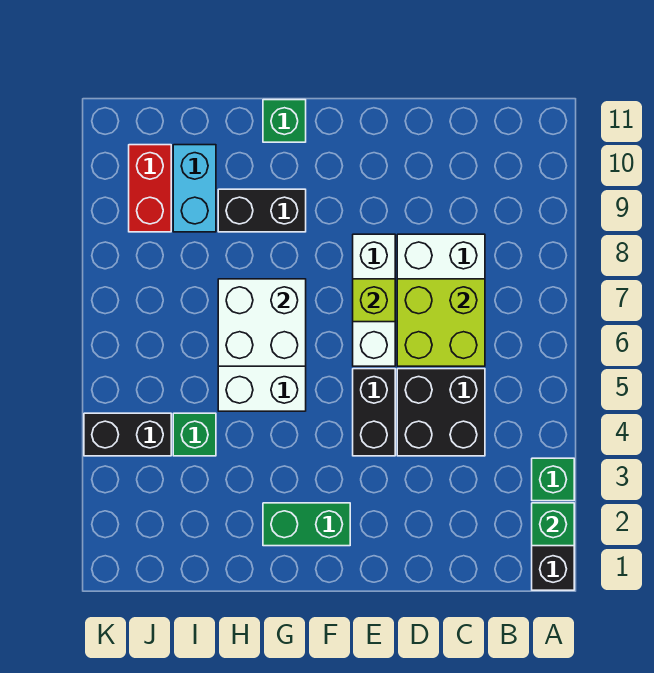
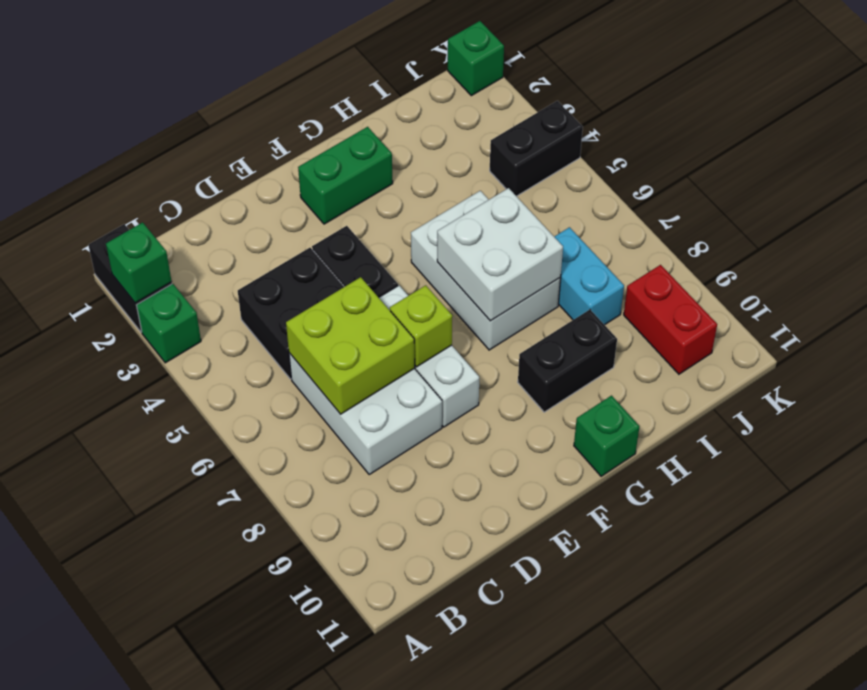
green brick I4 level 1 -> green brick K1 level 1
cyan brick I9:I10 level 1 -> cyan brick I7:I8 level 1

